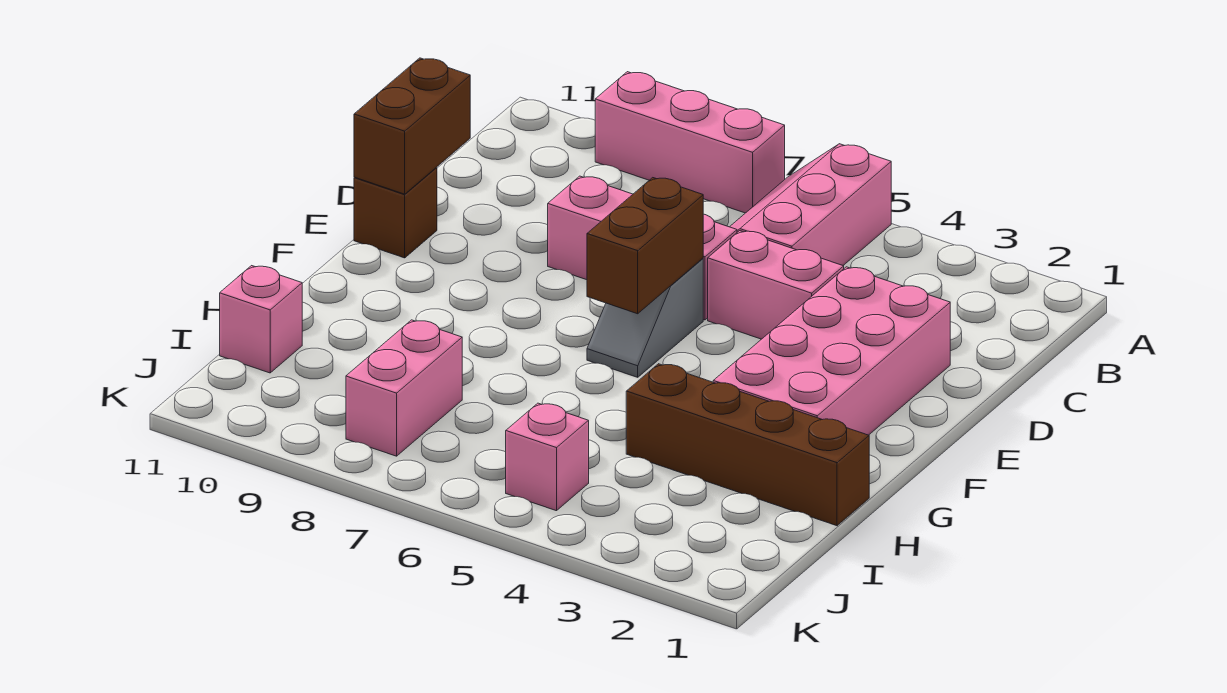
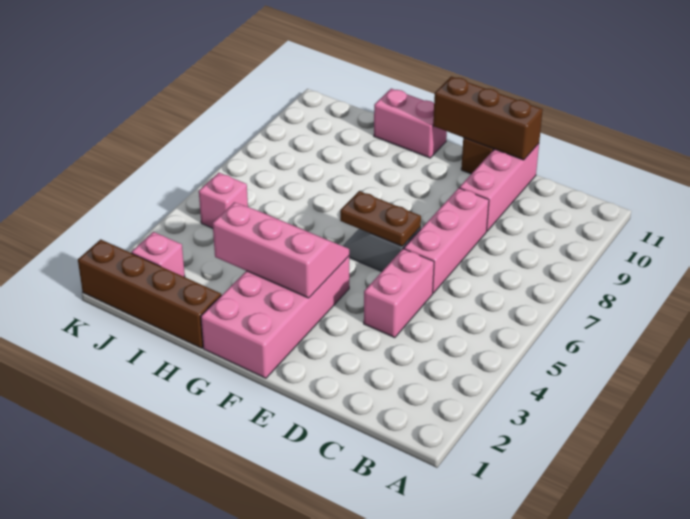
pink slope A5:C6 level 1 top 5 -> pink slope F3:H4 level 2 top 3
pink brick A7:A9 level 1 -> pink brick D9:D11 level 1
pink brick D2:G3 level 1 -> pink brick F1:G4 level 1
brown brick D11:E11 level 2 -> brown brick D11:F11 level 2
brown brick E6:F6 level 2 -> brown plate E6:F6 level 2
brown brick H1:H4 level 1 -> brown brick H1:K1 level 1
pink brick I8:J8 level 1 -> pink brick G11:H11 level 1
pink brick I11 level 1 -> pink brick J2 level 1

